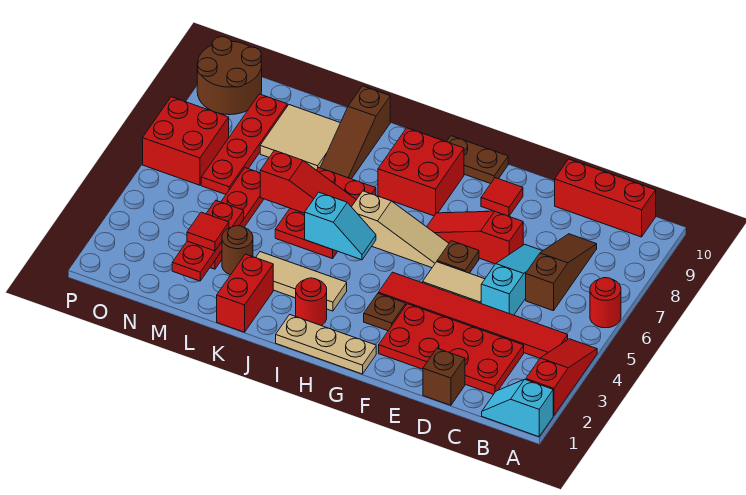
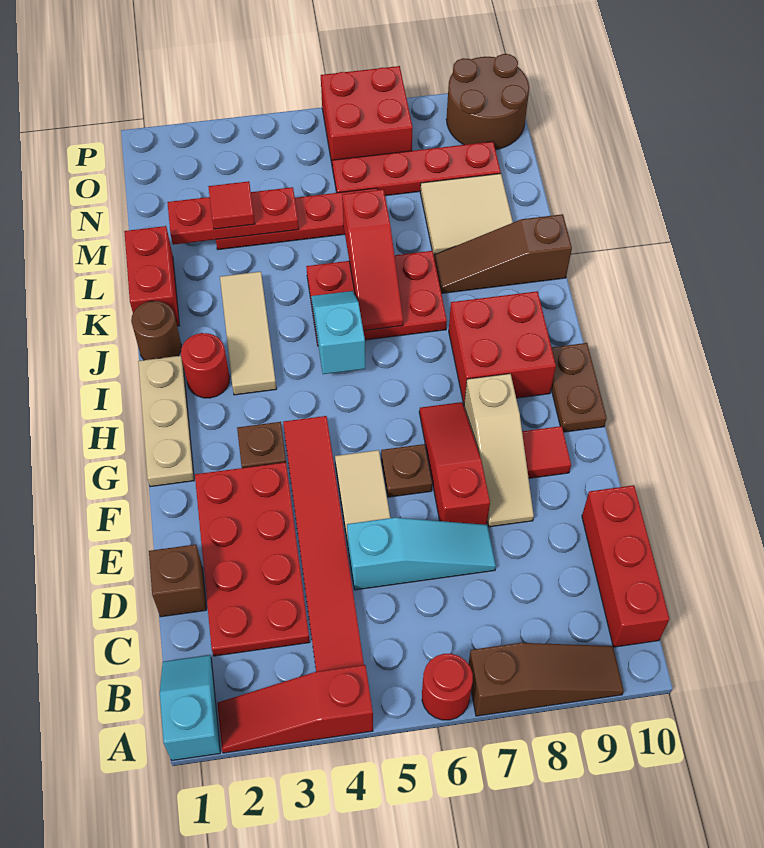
red slope A2:A4 level 1 top 2 -> red slope A2:A4 level 1 top 4
brown slope C6:C8 level 1 top 6 -> brown slope A7:A9 level 1 top 7
tan slope G6:I6 level 1 top I -> tan slope E8:G8 level 1 top G
cyan slope I5:J5 level 2 top J -> cyan slope I5:J5 level 2 top I
red brick K1:K2 level 1 -> red brick K1:L1 level 1
brown round brick L3 level 1 -> brown round brick J1 level 1

